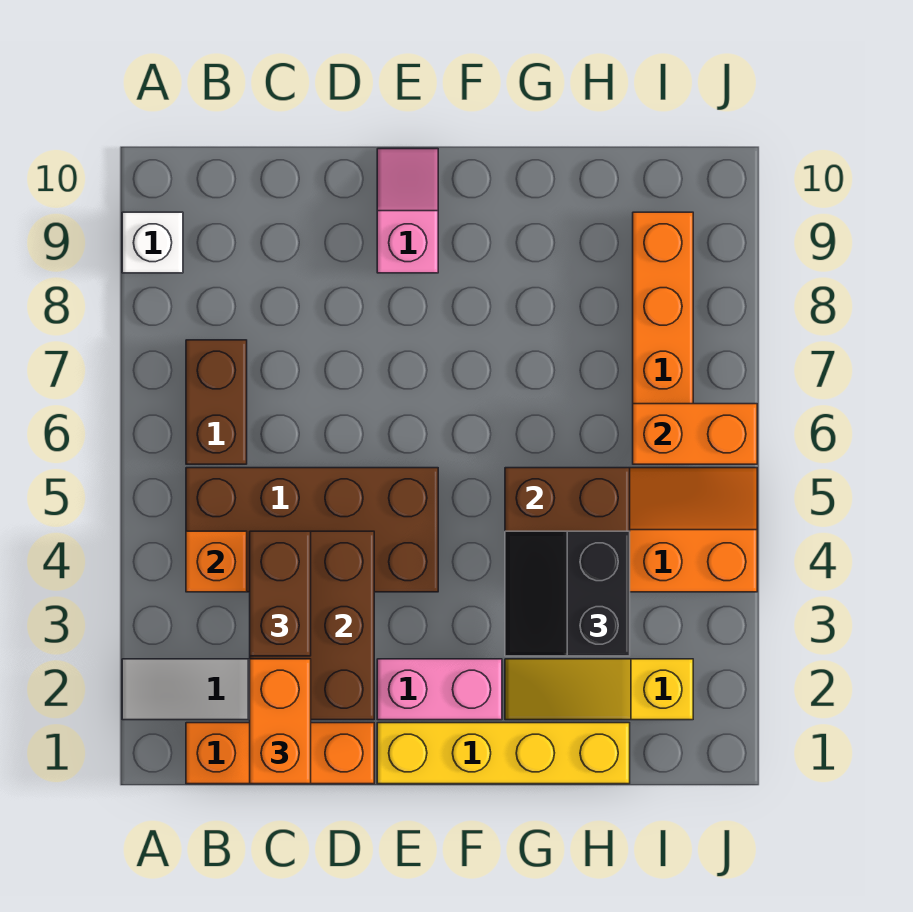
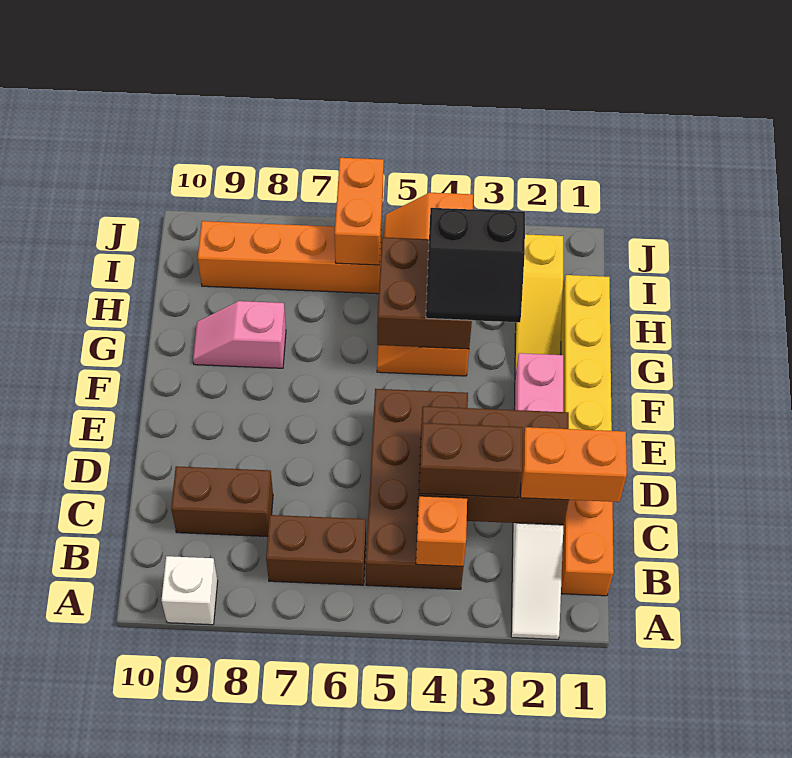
none -> brown brick C8:C9 level 1
pink slope E9:E10 level 1 top 9 -> pink slope G8:G9 level 1 top 8

